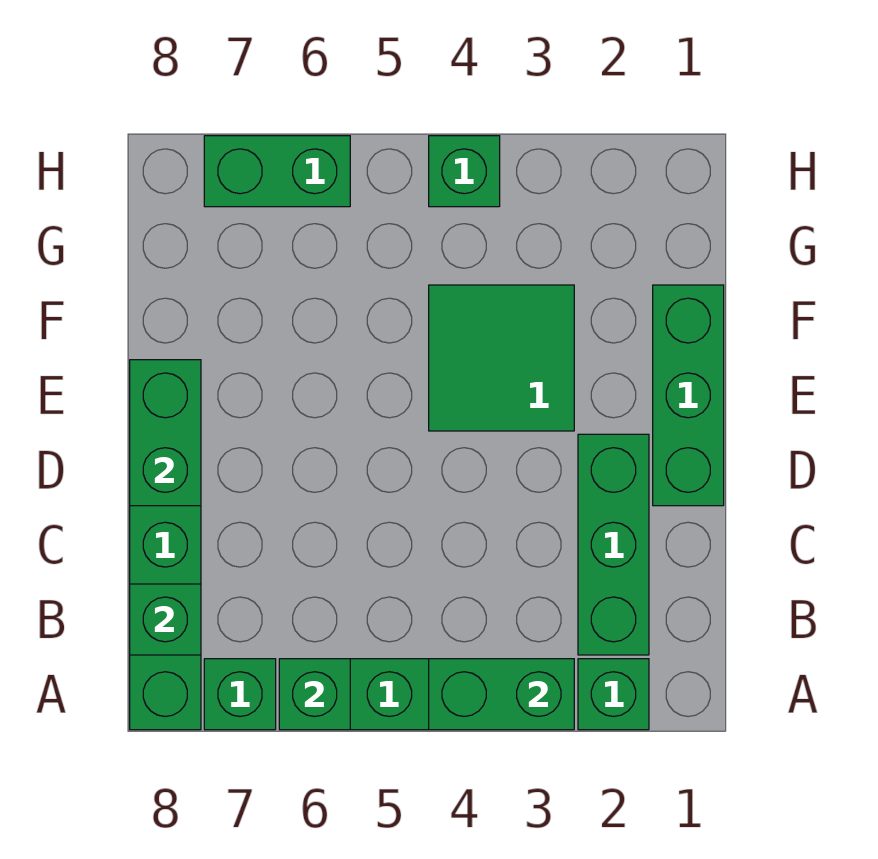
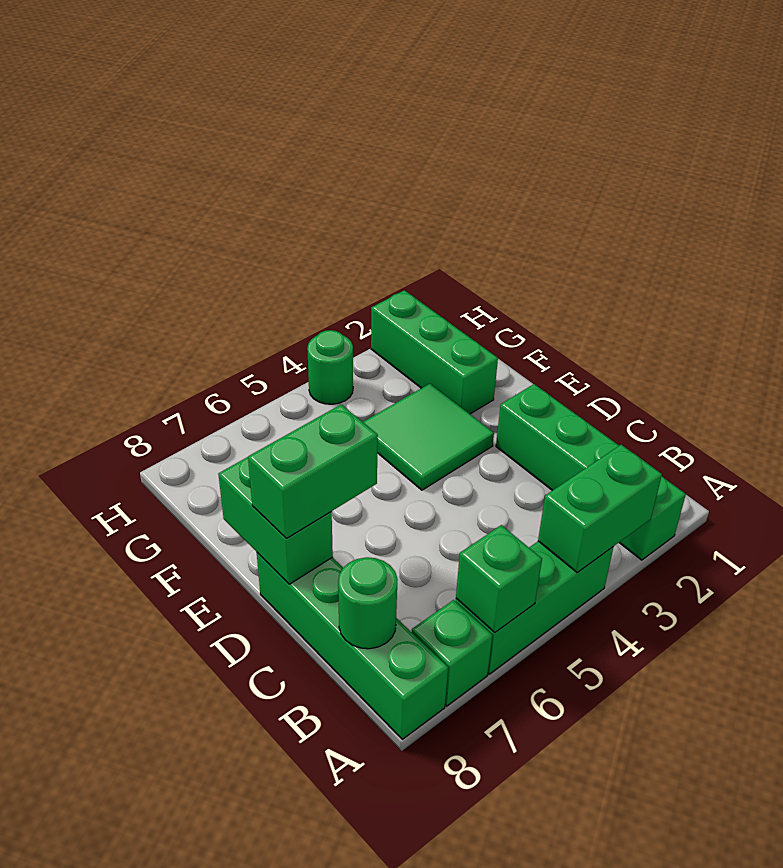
green brick B8 level 2 -> green round brick B8 level 2
green brick D1:F1 level 1 -> green brick F2:H2 level 1
green brick H4 level 1 -> green round brick H4 level 1
green brick H6:H7 level 1 -> green brick D7:D8 level 3

